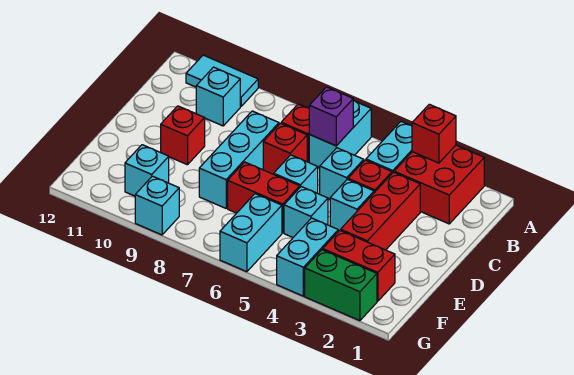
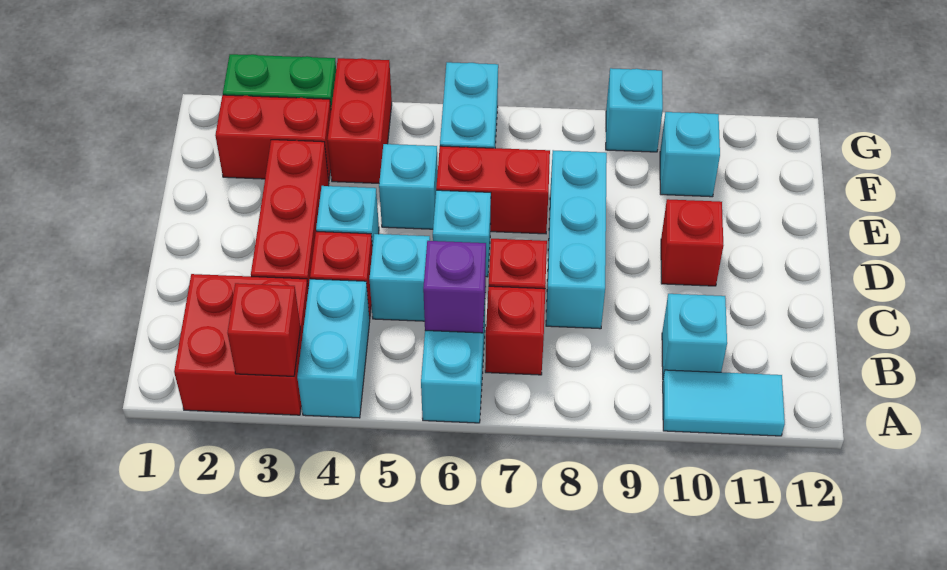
cyan brick F4:G4 level 1 -> red brick F4:G4 level 1

